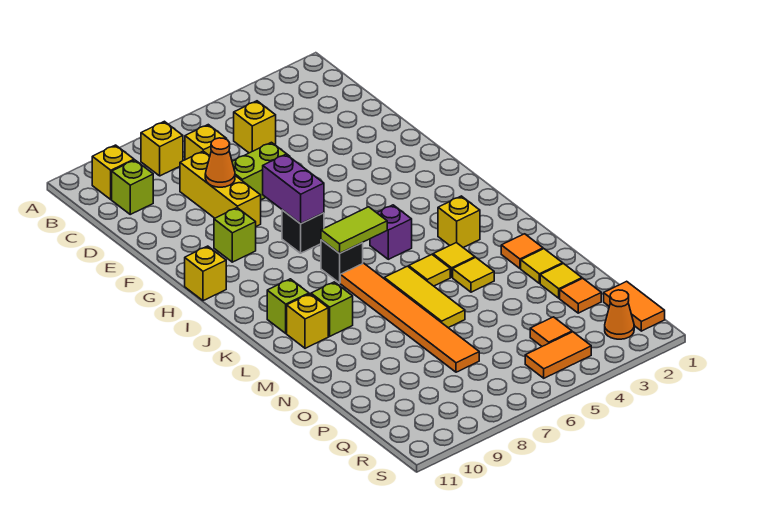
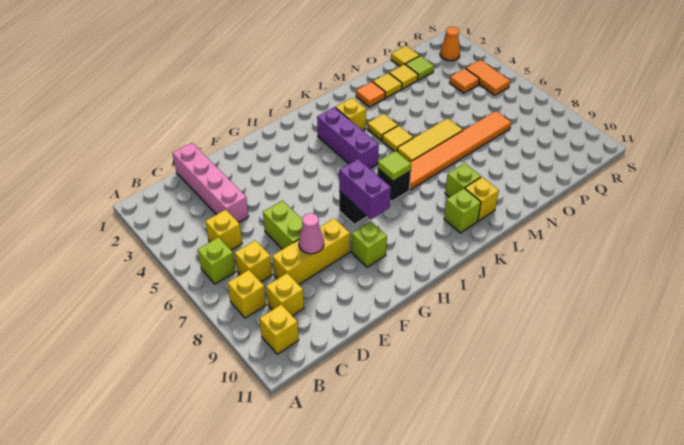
lime brick C10 level 1 -> lime brick B6 level 1
none -> pink brick D1:D4 level 1
orange cone E8 level 2 -> pink cone E8 level 2
purple brick G7:H7 level 2 -> purple brick H7:H8 level 2
yellow brick H11 level 1 -> yellow brick C9 level 1
purple brick J5 level 1 -> purple brick J3:J5 level 1
lime tile J6:J7 level 2 -> lime tile J7 level 2
yellow tile M4 level 1 -> yellow tile P1 level 1
orange tile P2 level 1 -> lime tile P2 level 1
orange tile Q1:R1 level 1 -> none

